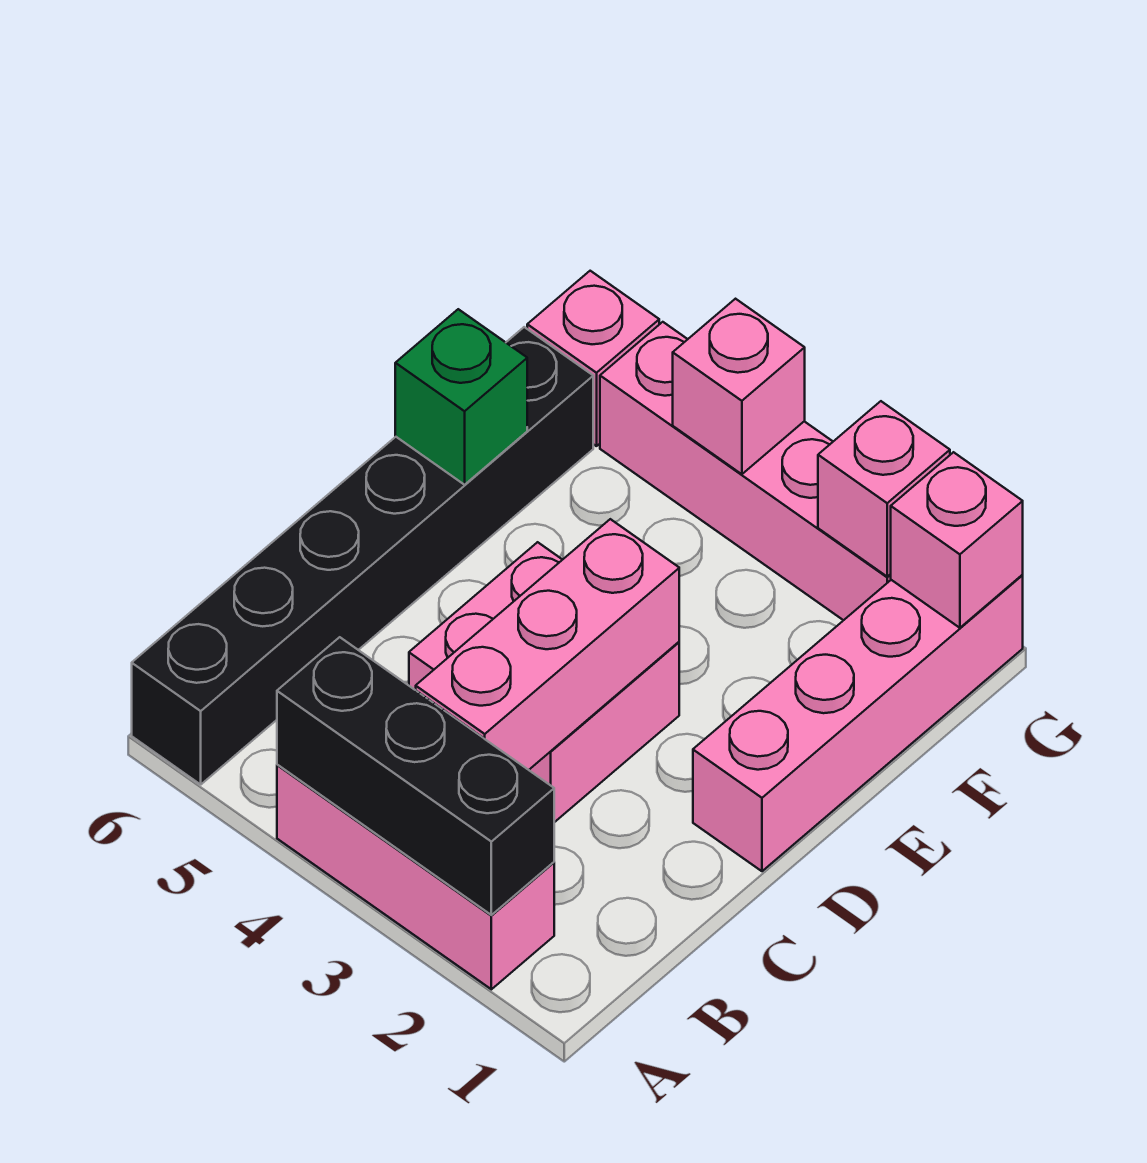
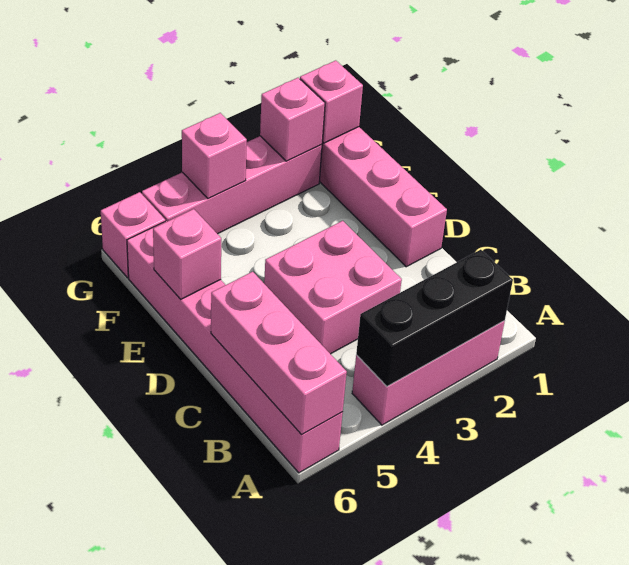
black brick A6:F6 level 1 -> pink brick A6:F6 level 1
pink brick B3:D3 level 2 -> pink brick A6:C6 level 2
green brick E6 level 2 -> pink brick E6 level 2

